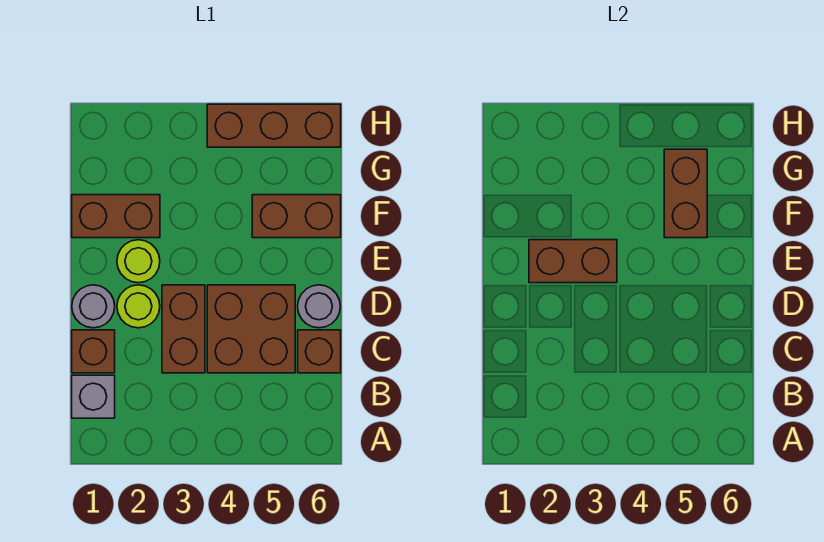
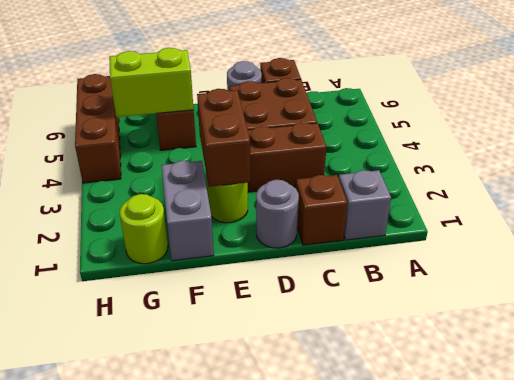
lime round brick D2 level 1 -> lime round brick G1 level 1
brown brick F1:F2 level 1 -> grey brick F1:F2 level 1
brown brick F5:G5 level 2 -> lime brick F5:G5 level 2

